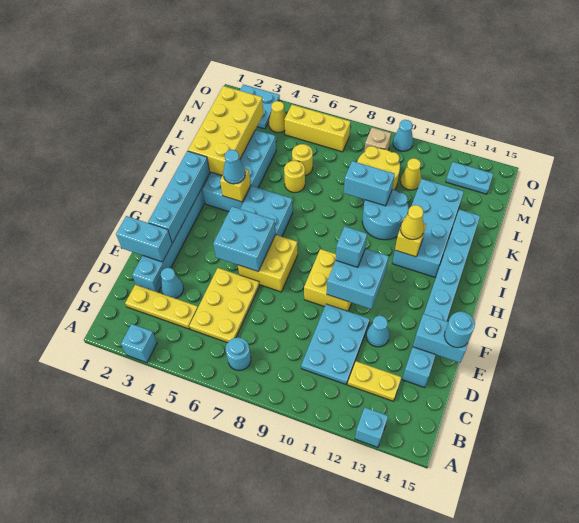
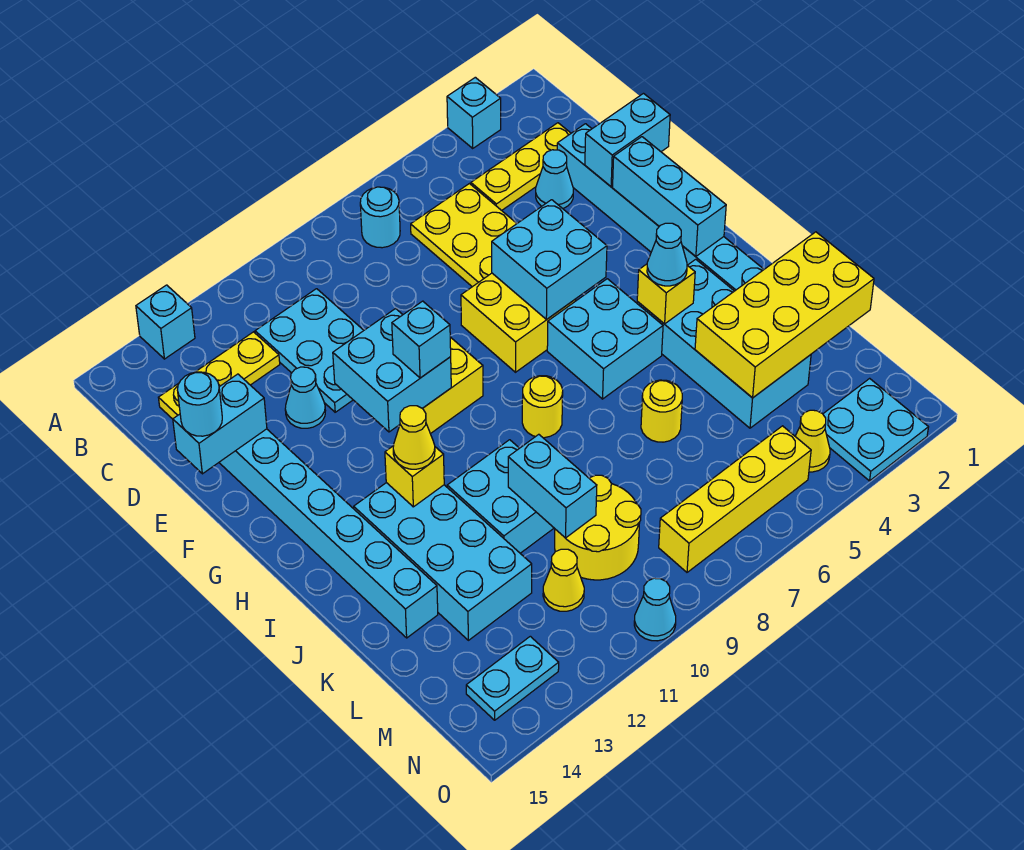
yellow plate C12:C13 level 1 -> yellow plate C12:C14 level 1
cyan brick F2:I2 level 2 -> cyan brick F2:H2 level 2
yellow brick J2:M3 level 2 -> yellow brick K1:L4 level 2
cyan round brick J10:K11 level 1 -> cyan brick J10:K11 level 1
cyan brick K9:K10 level 2 -> cyan brick K10:L10 level 2
yellow round brick L6 level 1 -> yellow round brick I8 level 1
yellow brick N5:N7 level 1 -> yellow brick N5:N8 level 1
tan brick N9 level 1 -> none

